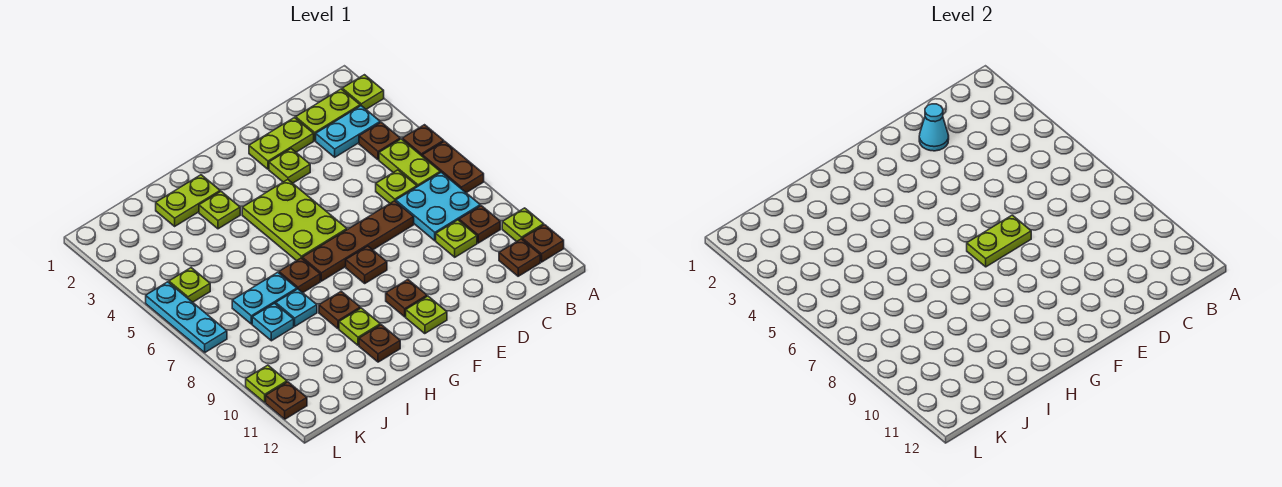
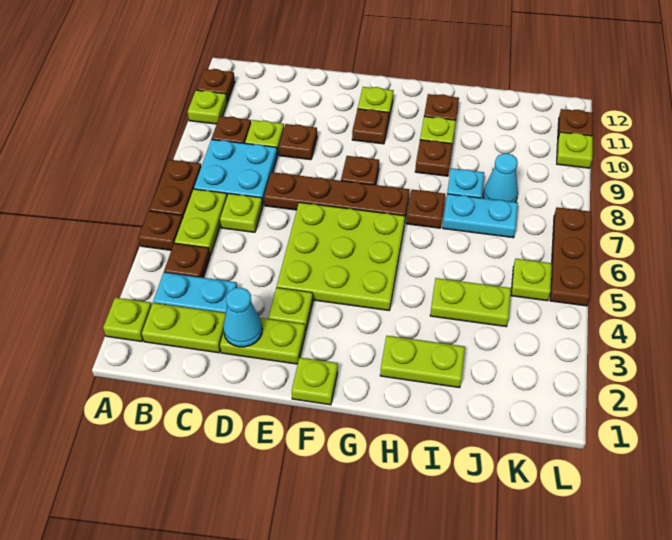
brown plate B11 level 1 -> brown plate D9 level 1
lime plate E7:F7 level 2 -> lime plate I4:J4 level 1
lime plate F4:G6 level 1 -> lime plate E4:G6 level 1
lime plate H3 level 1 -> lime plate F1 level 1
cyan plate J8 level 1 -> cyan cone J8 level 1
cyan plate L5:L7 level 1 -> brown plate L5:L7 level 1

